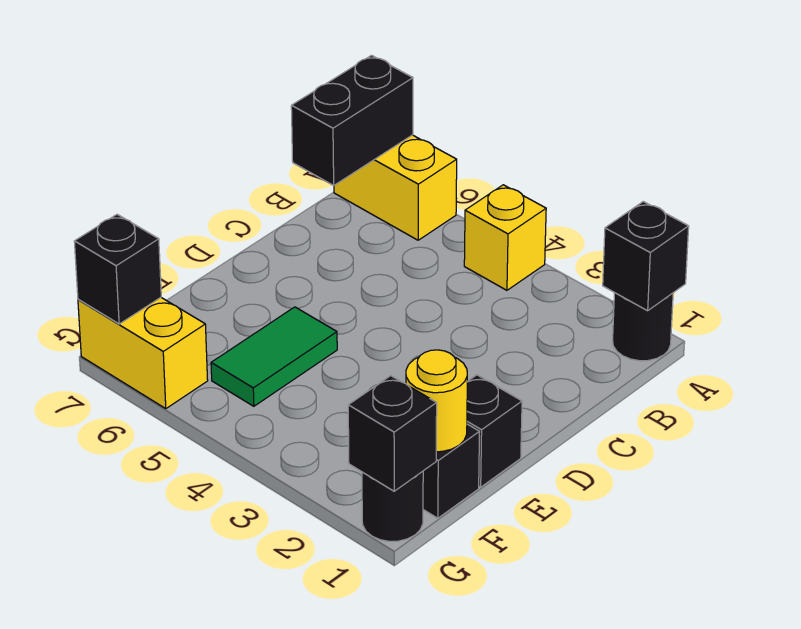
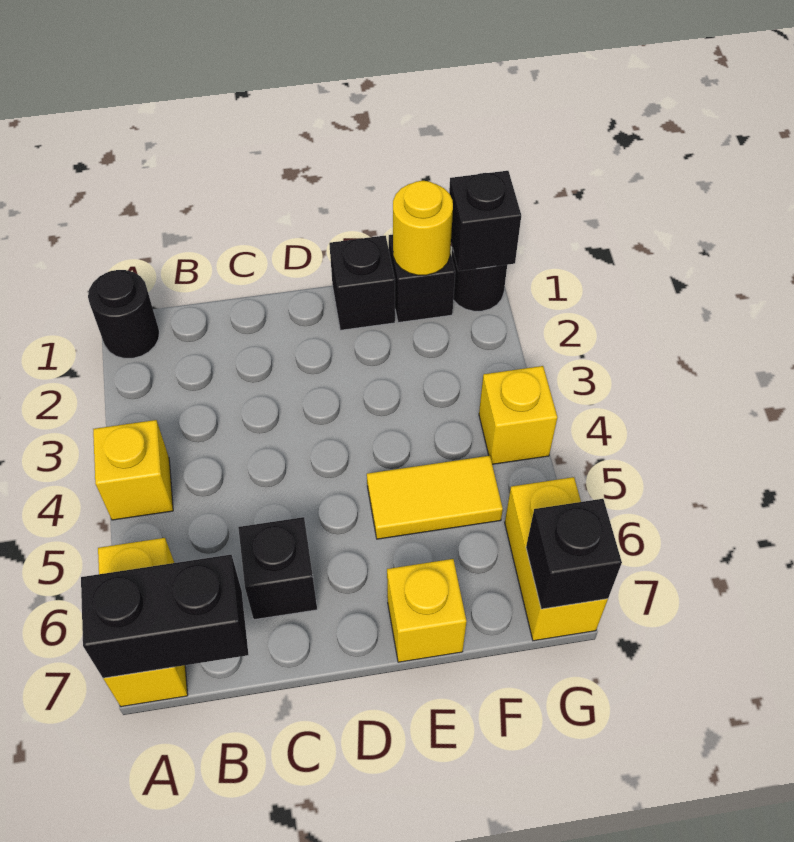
black brick A1 level 2 -> black brick C6 level 1
green tile E5:F5 level 1 -> yellow tile E5:F5 level 1
none -> yellow brick E7 level 1
none -> yellow brick G4 level 1

